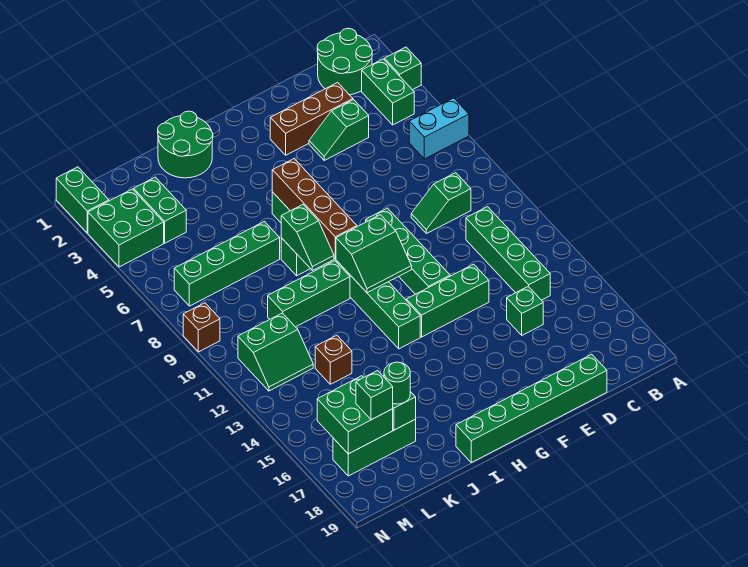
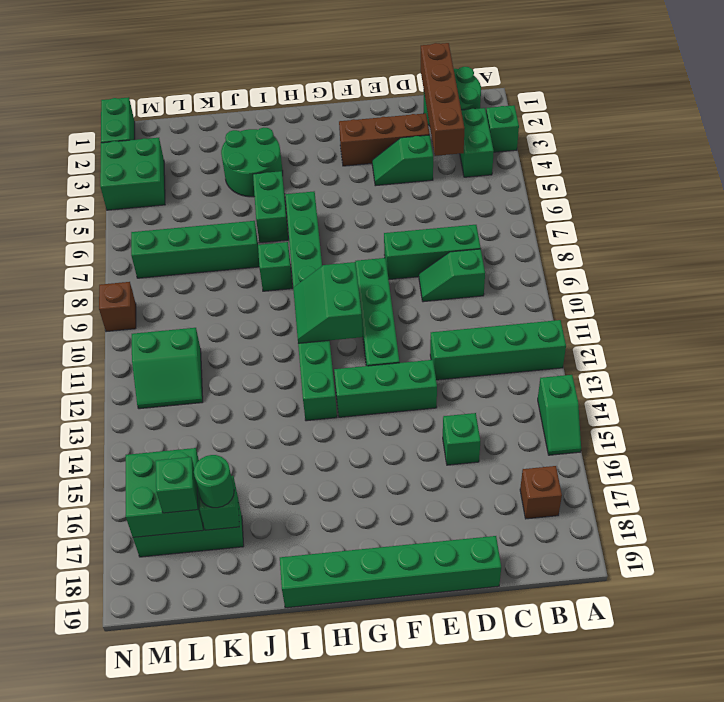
cyan brick A6:B6 level 1 -> none
green brick C11:C14 level 1 -> green brick A12:D12 level 1
green slope G10:H11 level 2 top 10 -> green slope G10:H11 level 2 top G
brown brick H6:H9 level 2 -> brown brick C1:C4 level 2
green round brick I1:J2 level 1 -> green round brick I3:J4 level 1
green slope I8:I9 level 2 top 8 -> green slope A14:A15 level 1 top 14
green brick I10:K10 level 1 -> green brick C8:E8 level 1
brown brick K13 level 1 -> brown brick B17 level 1
green brick L3:L4 level 1 -> green brick I5:I6 level 1

